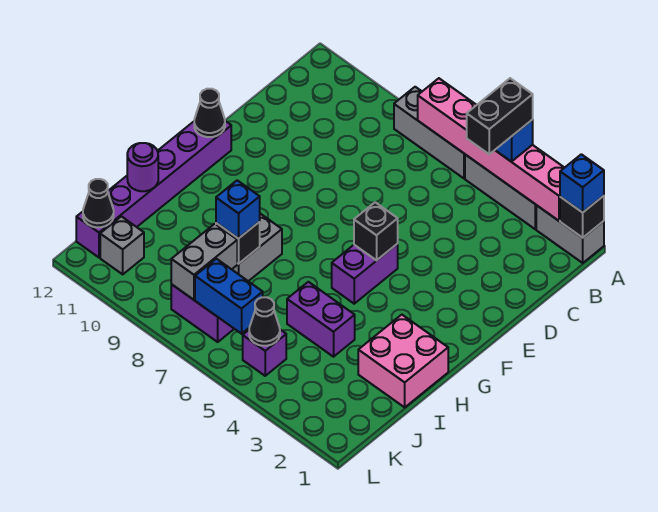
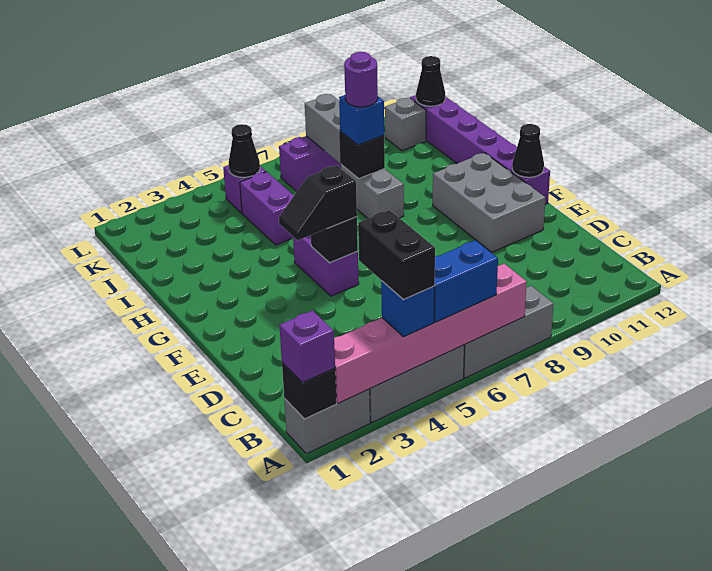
blue brick A1 level 3 -> purple brick A1 level 3
none -> grey brick E10:G11 level 1
none -> black slope F4:F5 level 3 top 5
pink brick H1:I2 level 1 -> none
purple brick I4:I5 level 1 -> purple brick I5:J5 level 1
purple round brick I12 level 2 -> purple round brick I8 level 4
blue brick K6:K7 level 2 -> blue brick A5:A6 level 3

